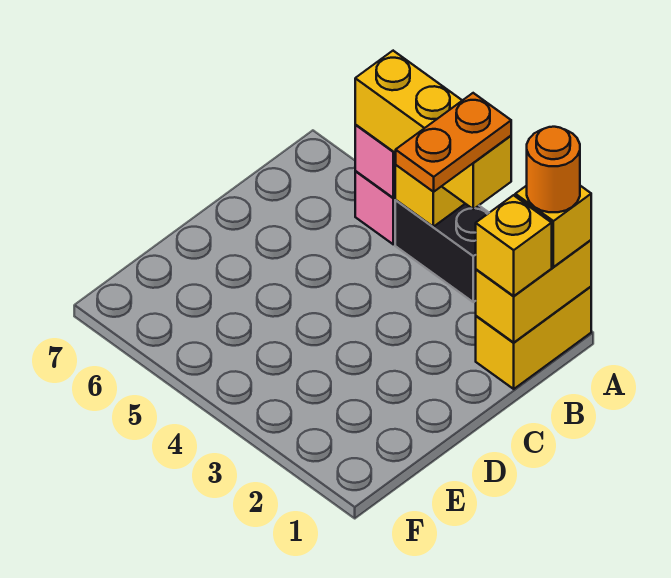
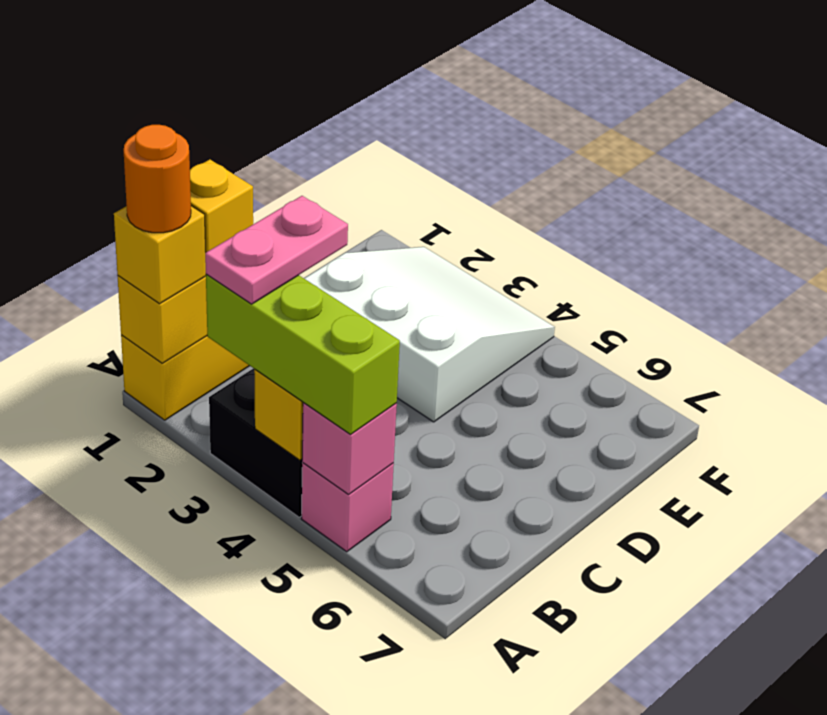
yellow brick A3:A5 level 3 -> lime brick A3:A5 level 3
orange plate A3:B3 level 4 -> pink plate A3:B3 level 4
none -> white slope D2:F4 level 1 top D

